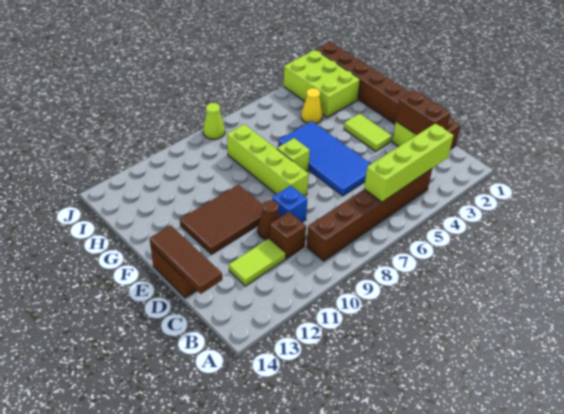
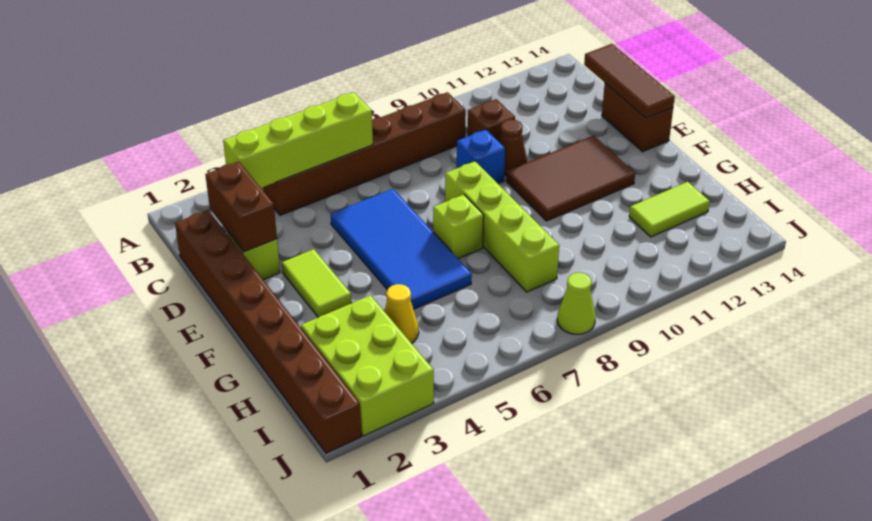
lime tile C11:C12 level 1 -> lime tile H12:H13 level 1

